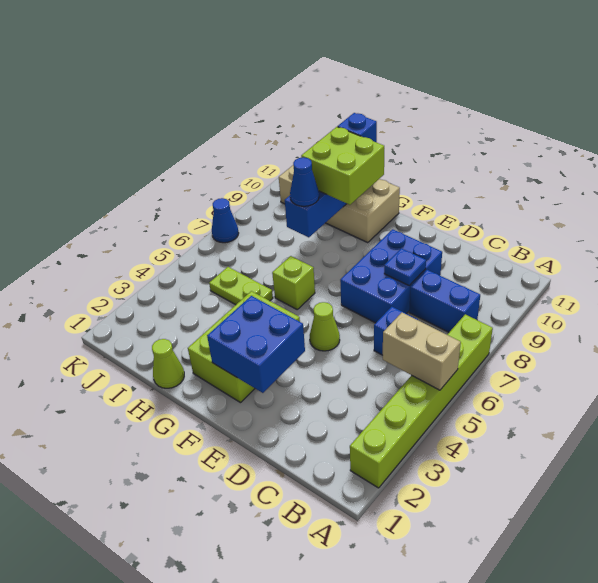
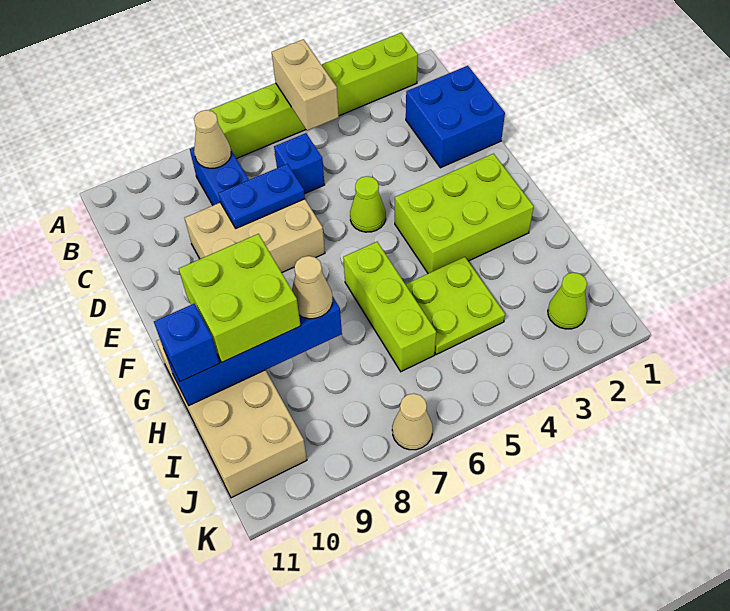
none -> tan cone B8 level 2
blue brick D7:E9 level 1 -> tan brick D7:E9 level 1
blue plate D8 level 2 -> blue plate D7:D8 level 2
blue brick E2:F3 level 2 -> blue brick C1:D2 level 1
lime brick G6 level 1 -> lime brick G6:I6 level 1
lime cone H1 level 1 -> lime cone J2 level 1
lime plate H5:I5 level 1 -> lime plate H4:I5 level 1
blue cone H8 level 3 -> tan cone H8 level 3
blue cone K7 level 1 -> tan cone K7 level 1

